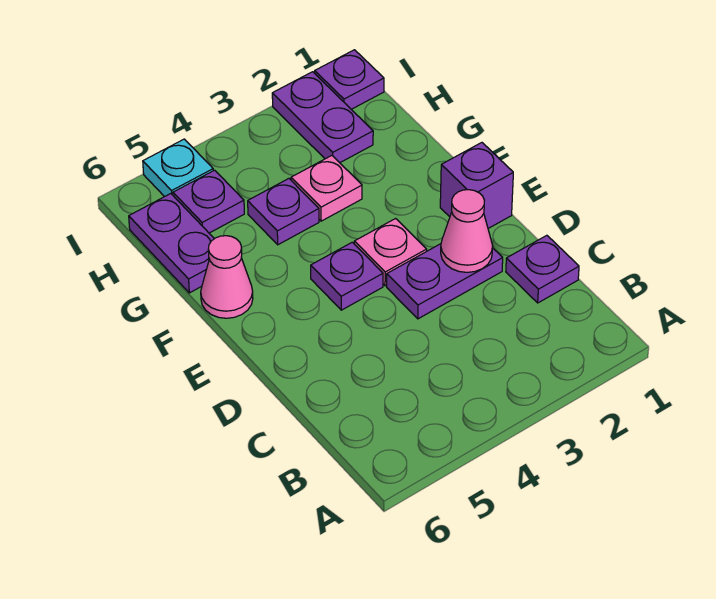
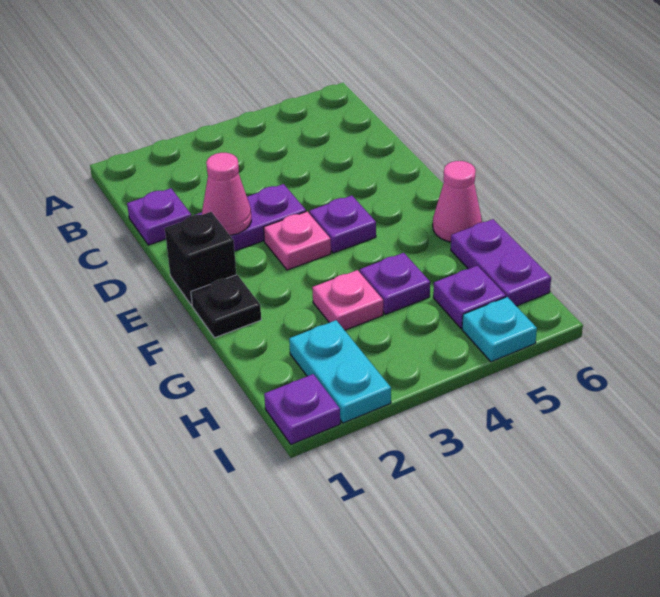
purple brick E1 level 1 -> black brick E1 level 1
none -> black plate F1 level 1
purple plate H2:I2 level 1 -> cyan plate H2:I2 level 1

